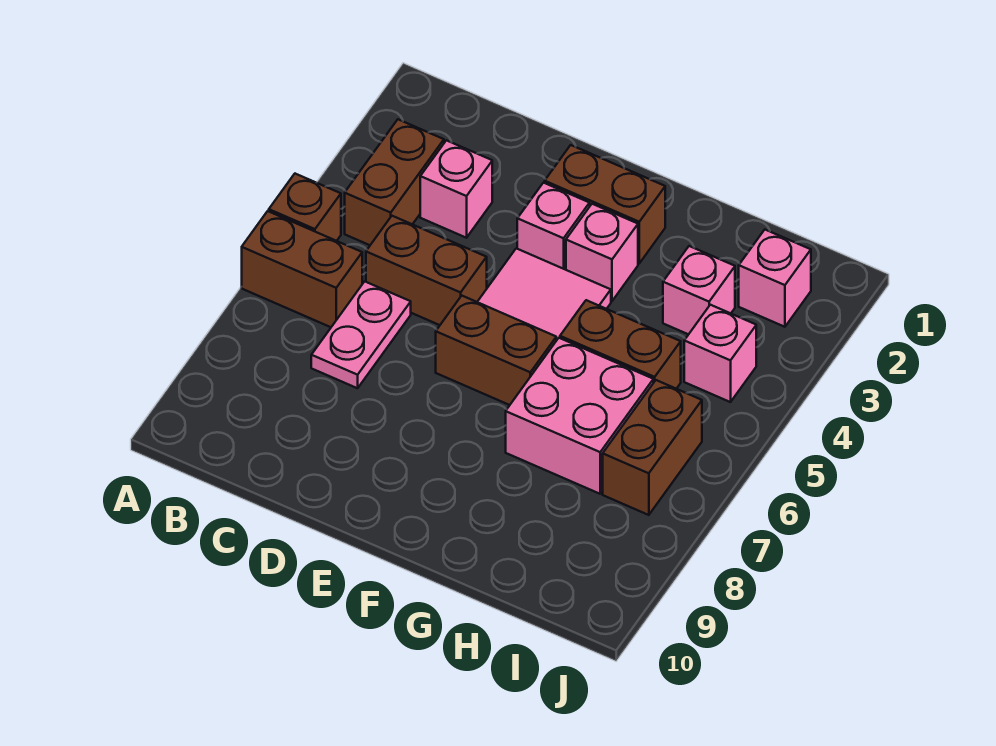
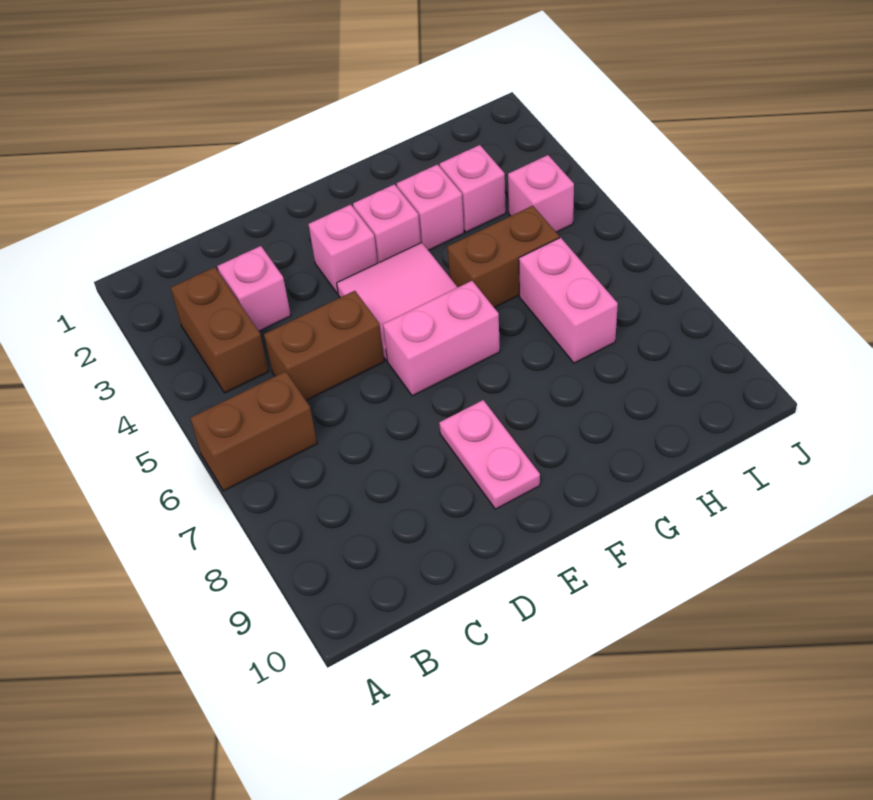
brown brick A5 level 1 -> none
pink plate C6:C7 level 1 -> pink plate E8:E9 level 1
brown brick E2:F2 level 1 -> none
brown brick E6:F6 level 1 -> pink brick E6:F6 level 1
pink brick G6:H7 level 1 -> pink brick H6:H7 level 1
pink brick I2 level 1 -> pink brick G3 level 1
brown brick I6:I7 level 1 -> none

